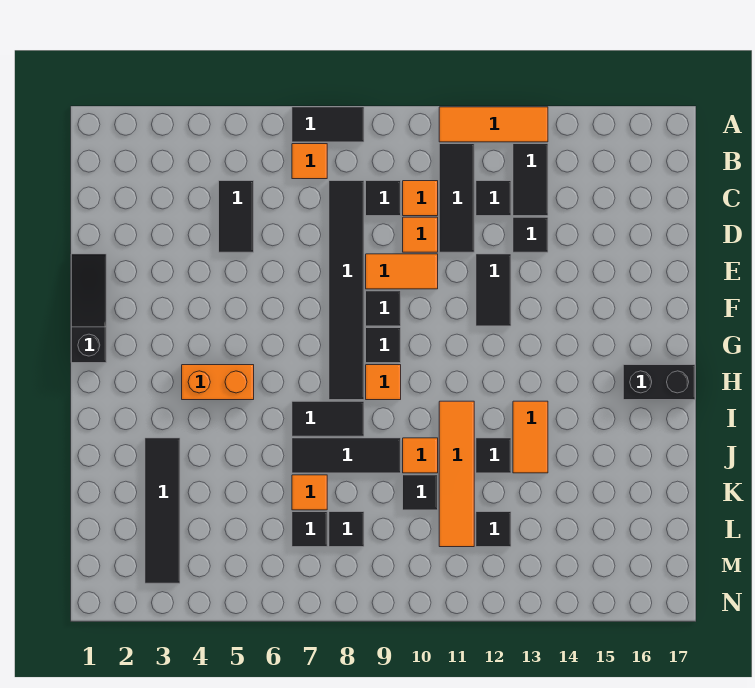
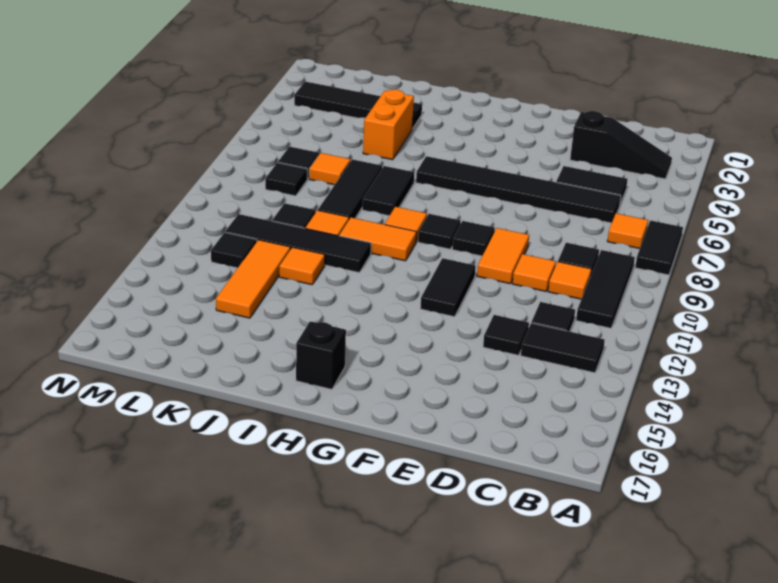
orange tile A11:A13 level 1 -> orange tile K12:K14 level 1
black tile B11:D11 level 1 -> black tile B9:B11 level 1
black tile C8:H8 level 1 -> black tile C6:H6 level 1
black slope E1:G1 level 1 top G -> black slope B3:D3 level 1 top D
black tile E12:F12 level 1 -> black tile F11:F12 level 1
orange brick H4:H5 level 1 -> orange brick J4:J5 level 1
black brick H16:H17 level 1 -> black brick H16 level 1
orange tile I11:L11 level 1 -> black tile I11:L11 level 1
orange tile I13:J13 level 1 -> orange tile H10:I10 level 1
black tile J12 level 1 -> orange tile J12 level 1

